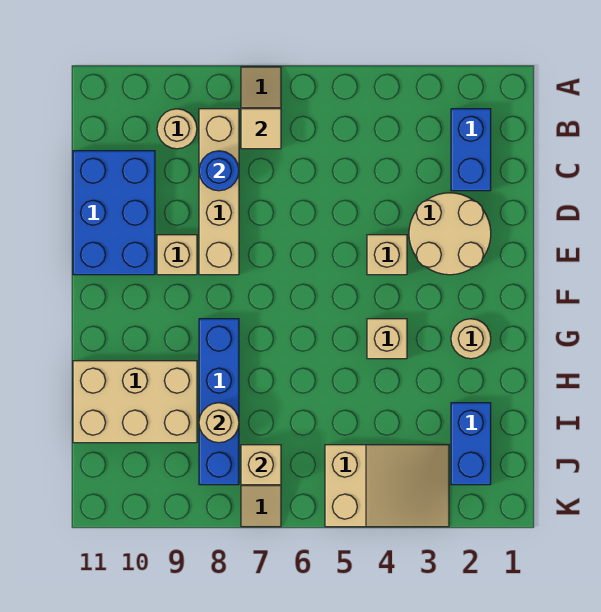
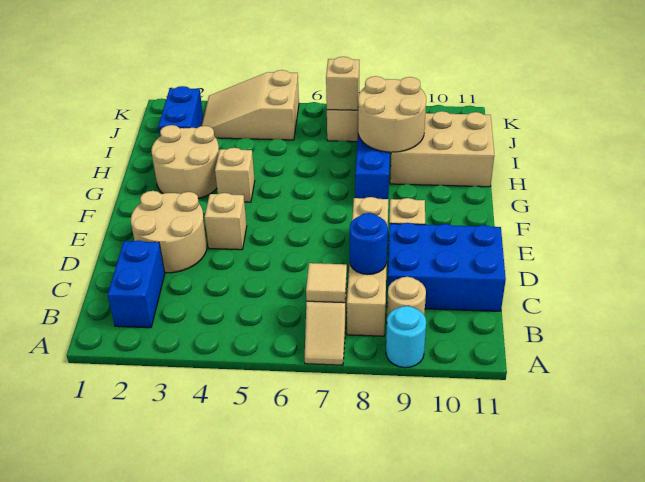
none -> cyan round brick A9 level 1
blue brick C10:E11 level 1 -> blue brick C9:D11 level 1
tan round brick G2 level 1 -> tan round brick G2:H3 level 1
tan round brick I8 level 2 -> tan round brick H8:I9 level 2

